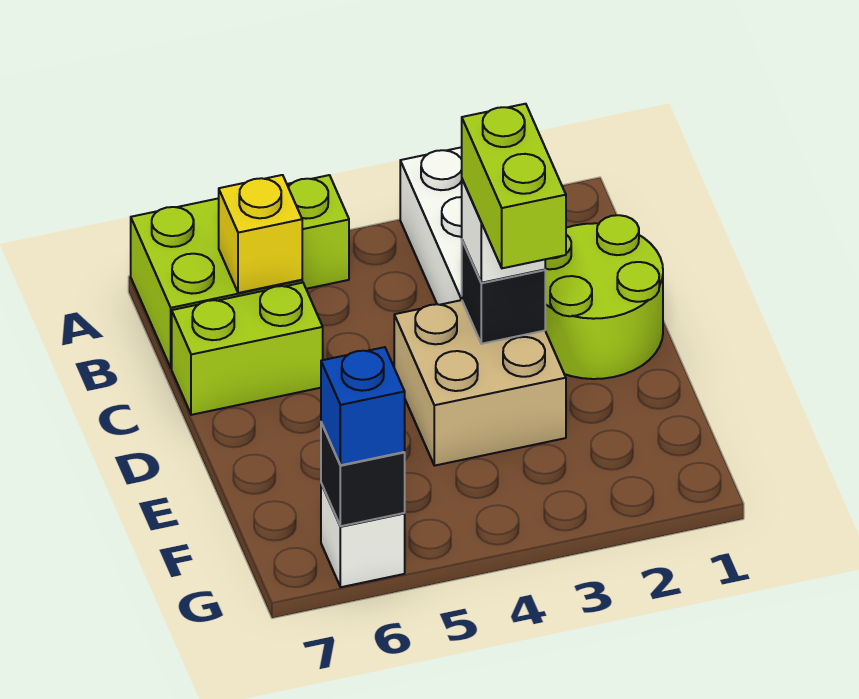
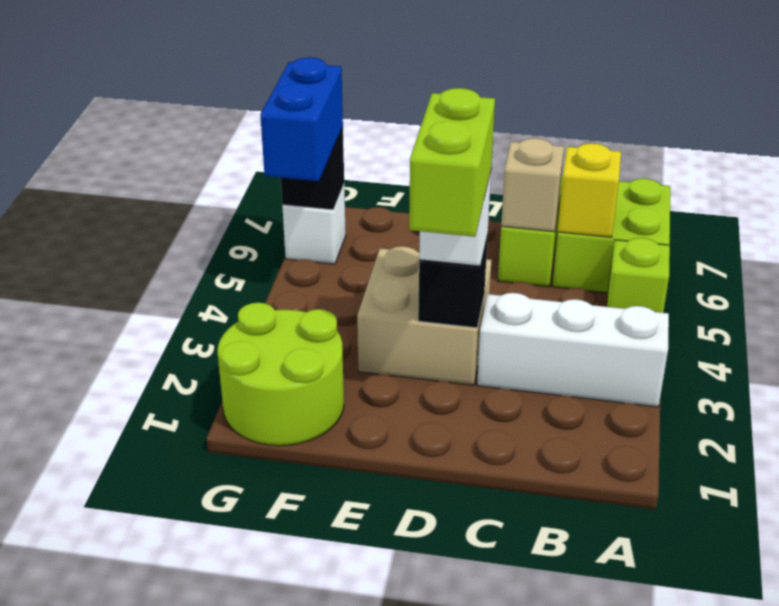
lime round brick C1:D2 level 1 -> lime round brick F1:G2 level 1
none -> tan brick C6 level 2
lime brick D3:E3 level 4 -> lime brick D2:D3 level 4
blue brick G6 level 3 -> blue brick G5:G6 level 3

